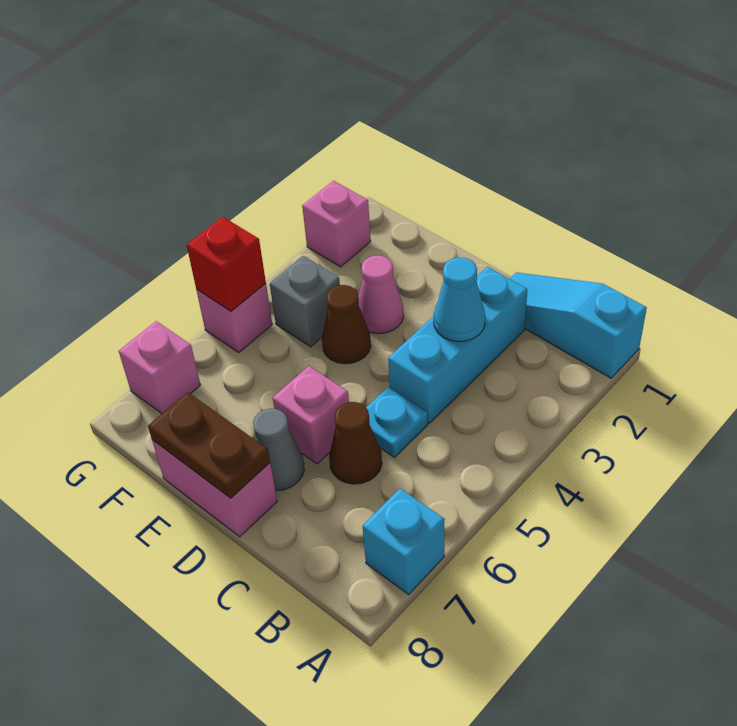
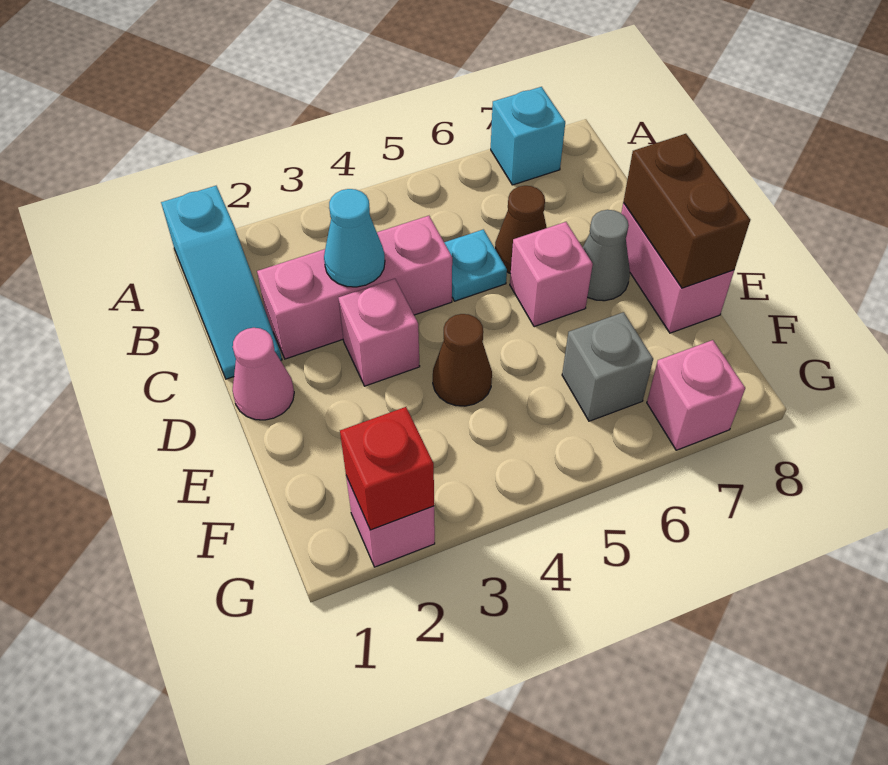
cyan brick C2:C4 level 1 -> pink brick C2:C4 level 1
brown plate D8:E8 level 2 -> brown brick D8:E8 level 2
pink cone E3 level 1 -> pink cone D1 level 1
grey brick F4 level 1 -> grey brick F6 level 1
pink brick G5 level 1 -> pink brick D3 level 1
red brick G5 level 2 -> red brick G2 level 2

